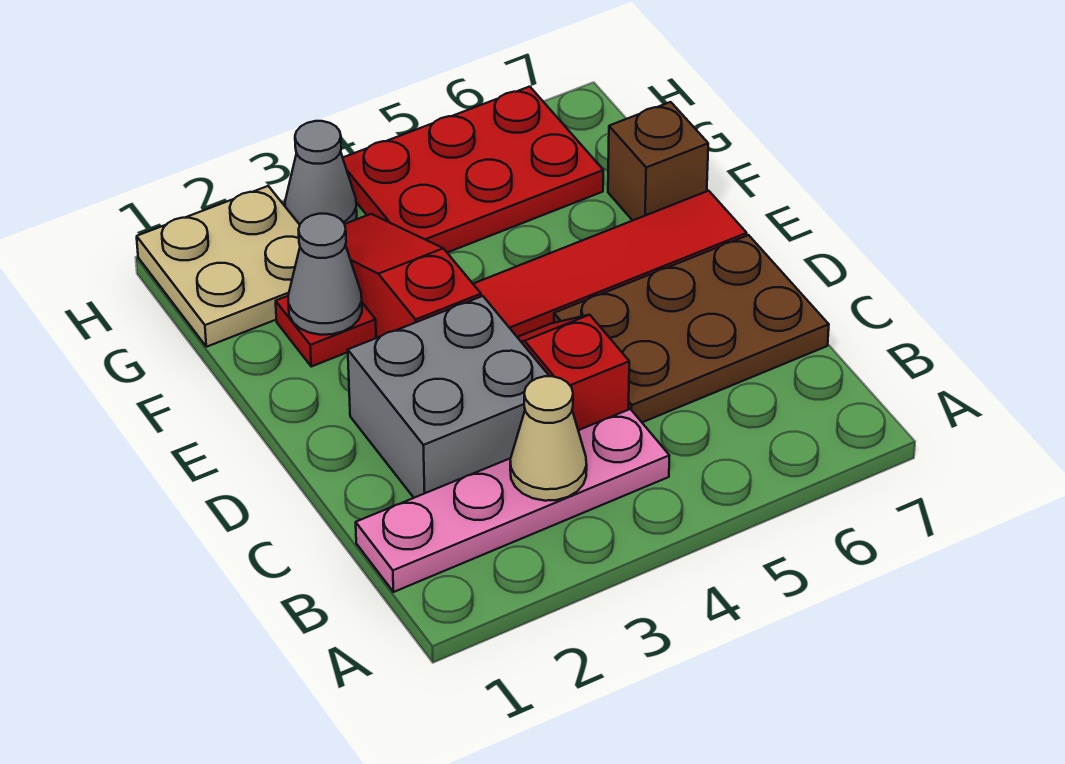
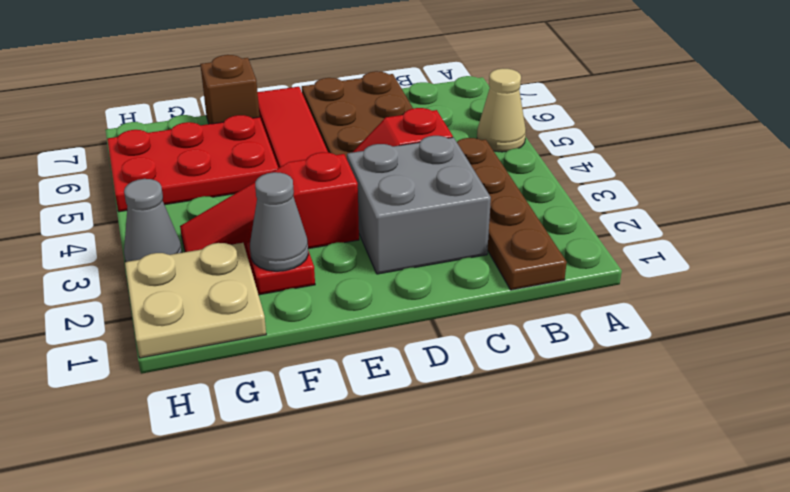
pink plate B1:B4 level 1 -> brown plate B1:B4 level 1
tan cone B3 level 2 -> tan cone A5 level 1
red plate G4:H6 level 1 -> red plate F5:H6 level 1

